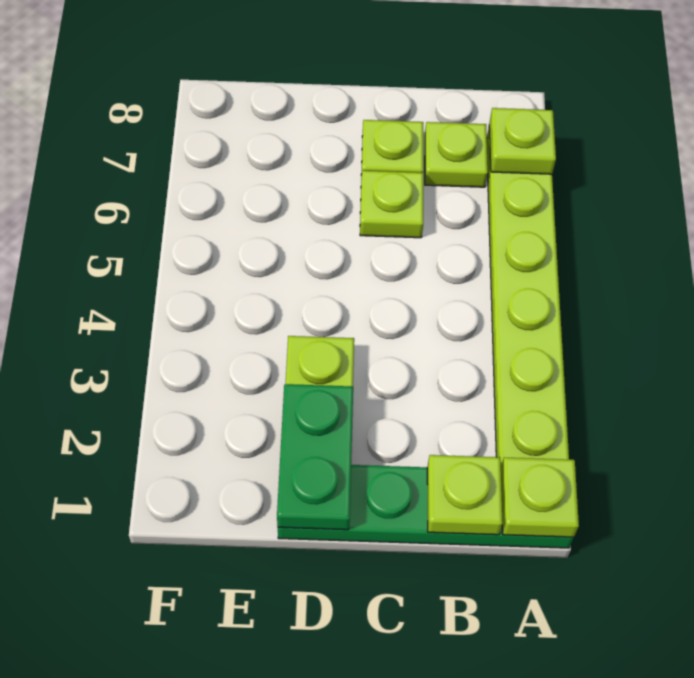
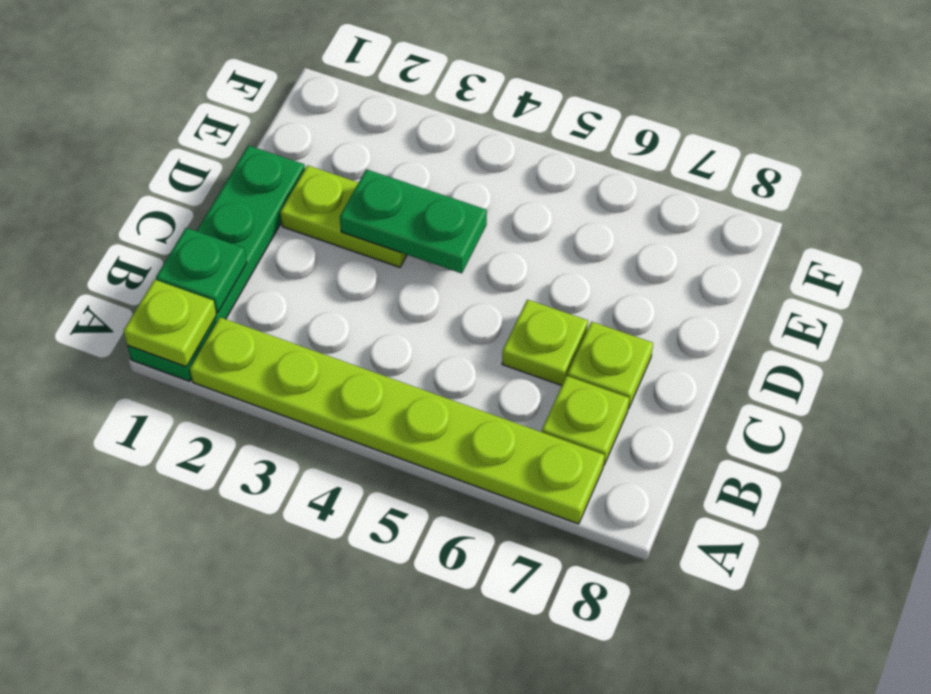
lime plate A7 level 2 -> none
lime plate B1 level 2 -> green plate B1 level 2
green plate D1:D2 level 2 -> green plate D3:D4 level 2

